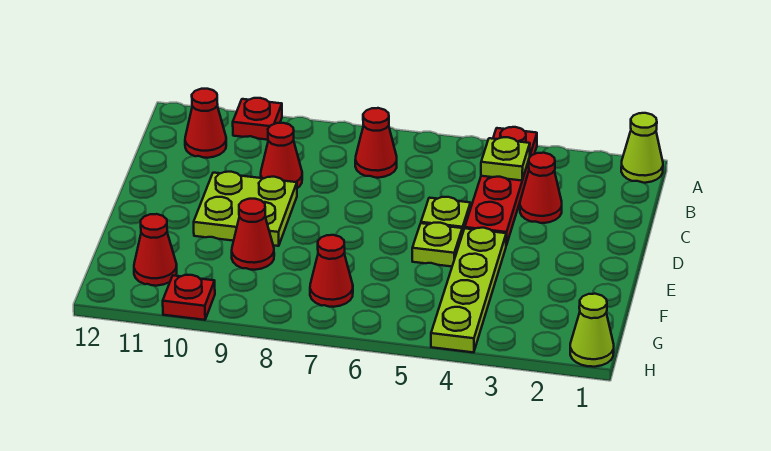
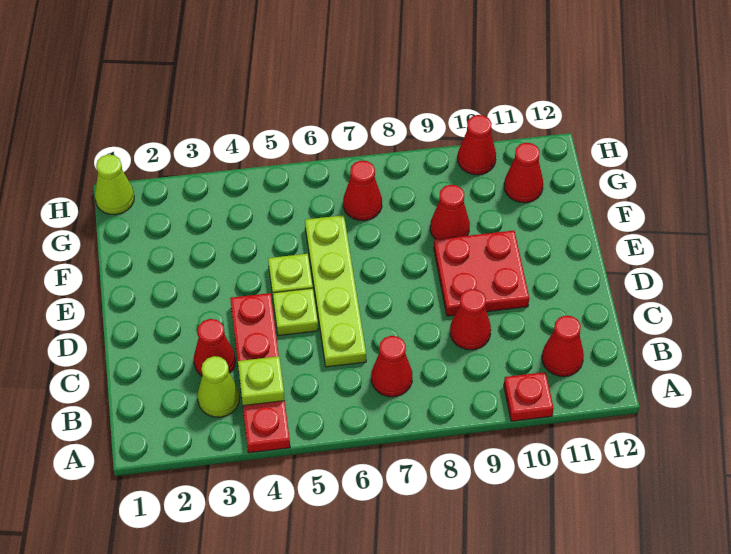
lime cone A1 level 1 -> lime cone B3 level 1
lime plate D9:E10 level 1 -> red plate D9:E10 level 1
lime plate E4:H4 level 1 -> lime plate C6:F6 level 1
red plate H10 level 1 -> red cone H10 level 1

